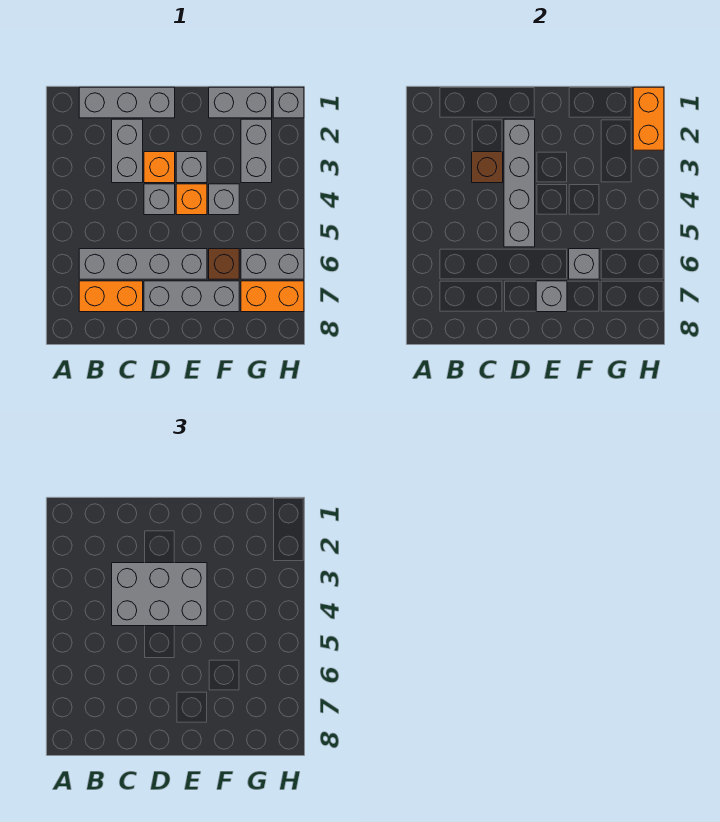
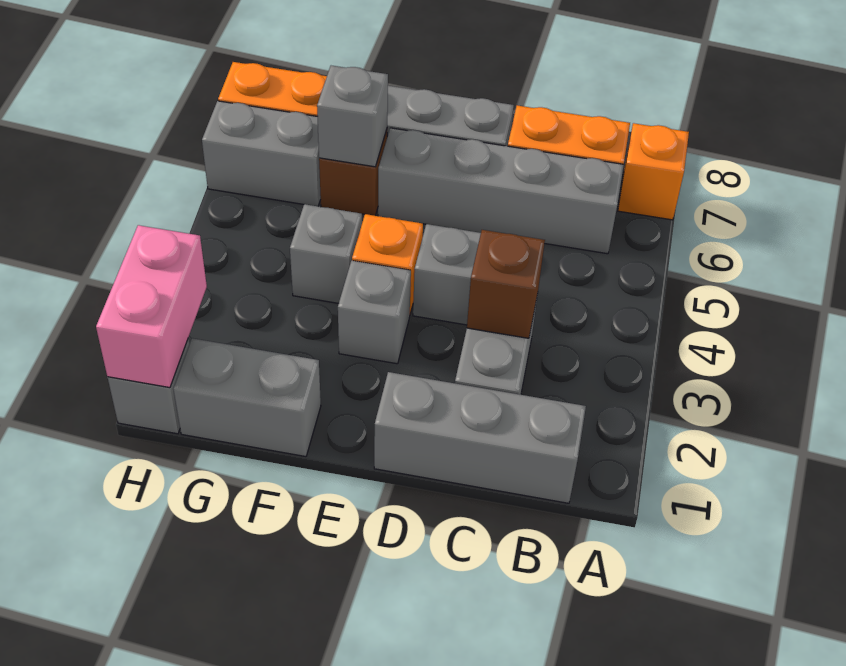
grey brick C3:E4 level 3 -> none
grey brick D2:D5 level 2 -> none
orange brick D3 level 1 -> orange brick A7 level 1
grey brick E7 level 2 -> none
grey brick G2:G3 level 1 -> none
orange brick H1:H2 level 2 -> pink brick H1:H2 level 2

